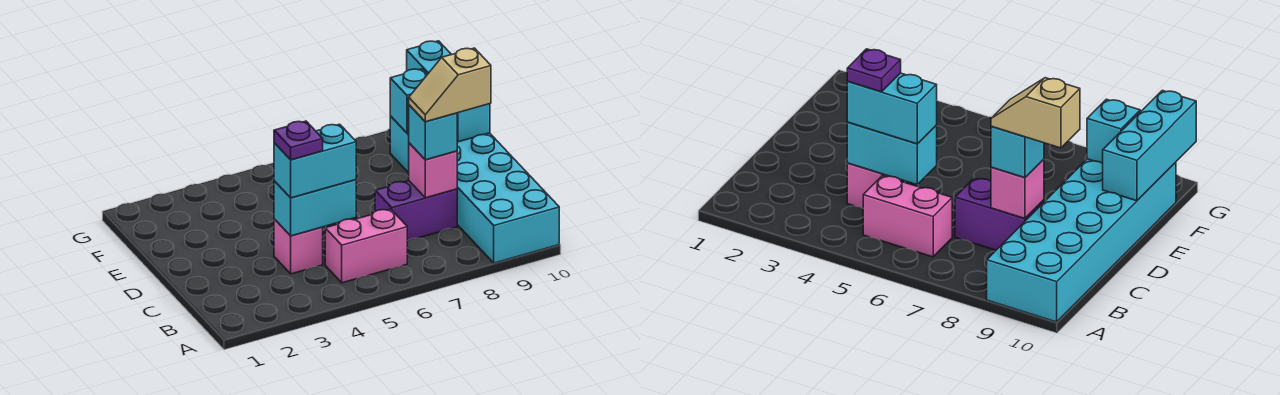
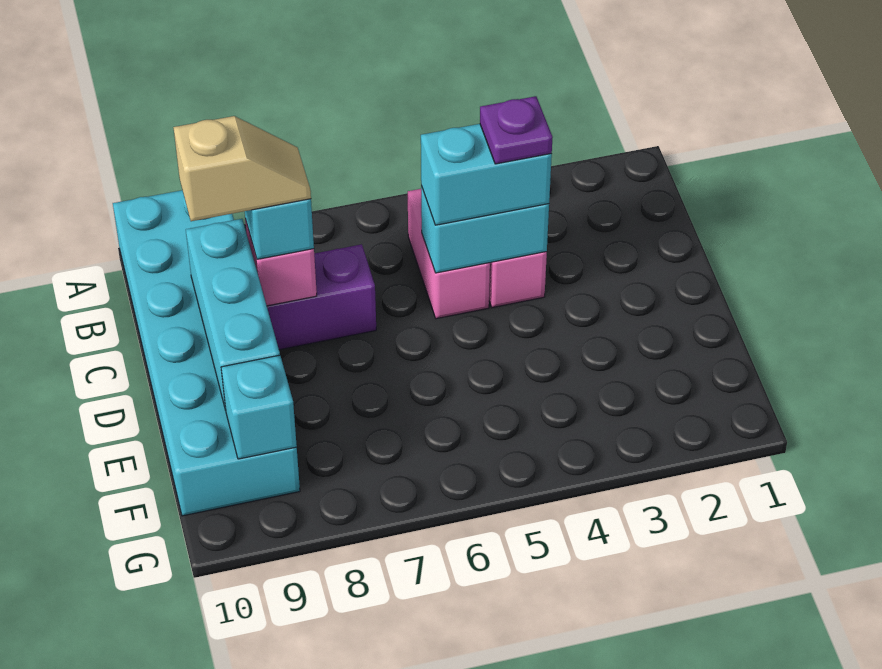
pink brick B5:B6 level 1 -> pink brick B5:C5 level 1
cyan brick E10:G10 level 2 -> cyan brick C9:E9 level 2

